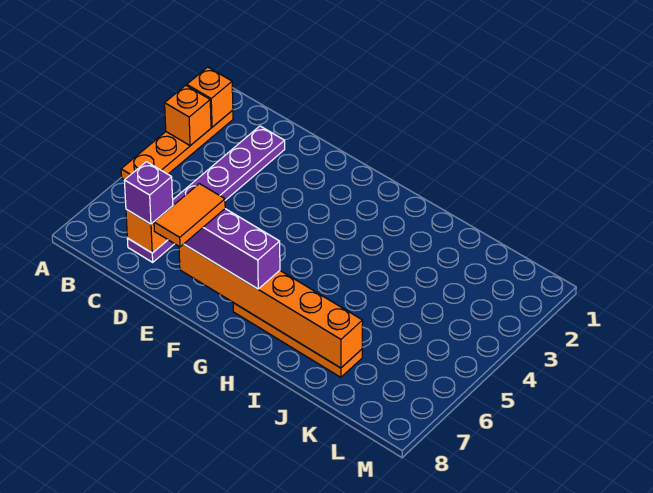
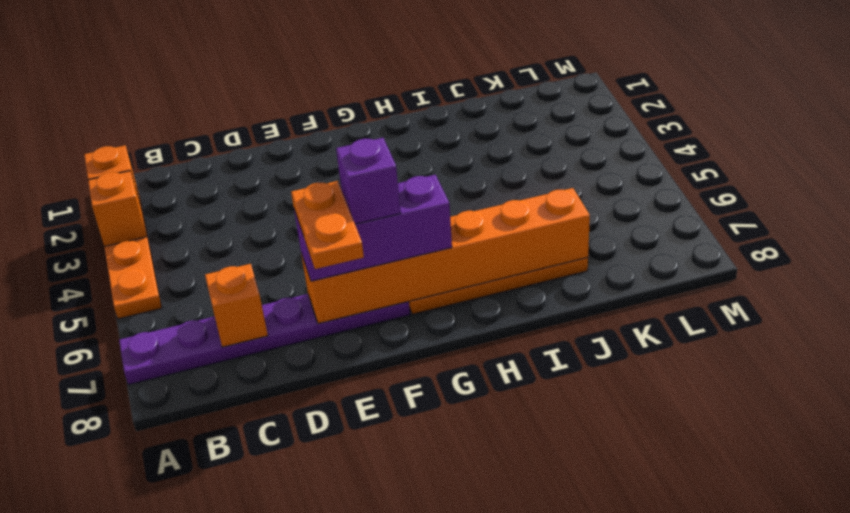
purple plate C2:C7 level 1 -> purple plate A7:F7 level 1
purple brick C7 level 3 -> purple brick F7 level 4
orange tile E7:E8 level 4 -> orange plate E7:E8 level 4

